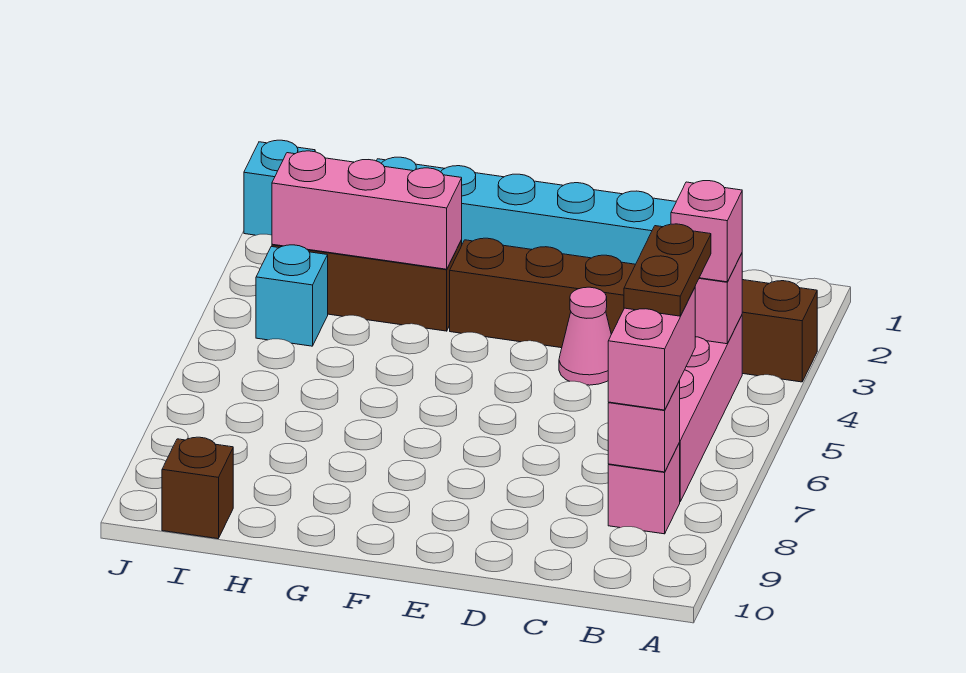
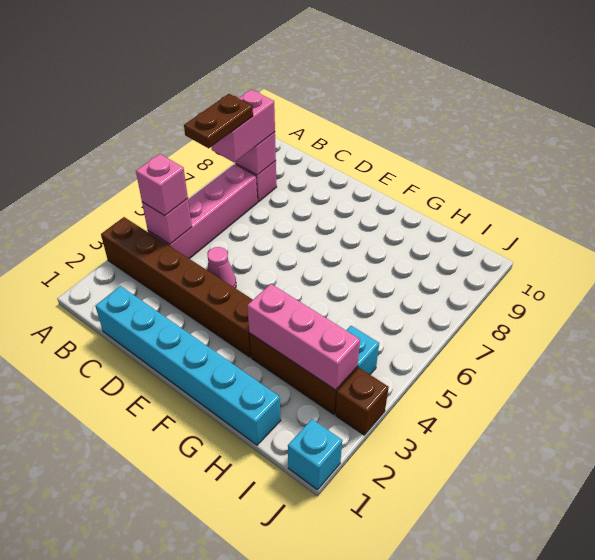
brown brick I10 level 1 -> brown brick J3 level 1

